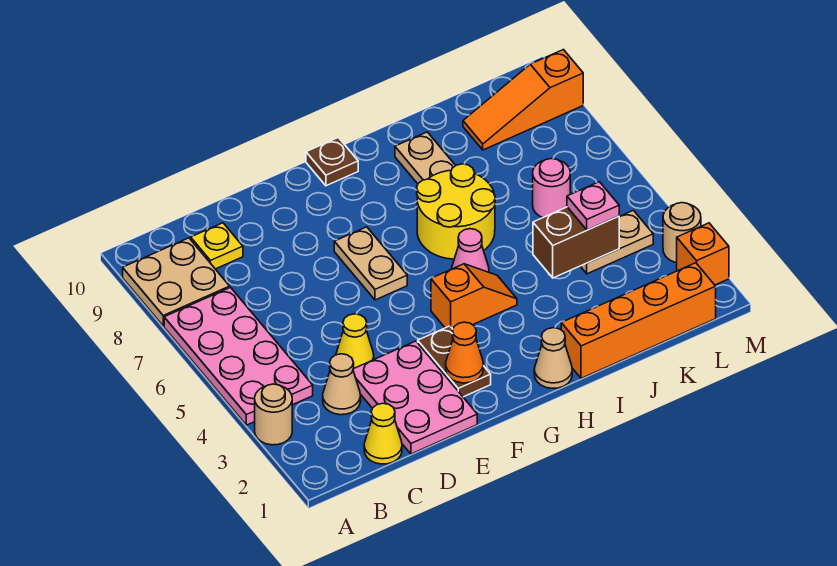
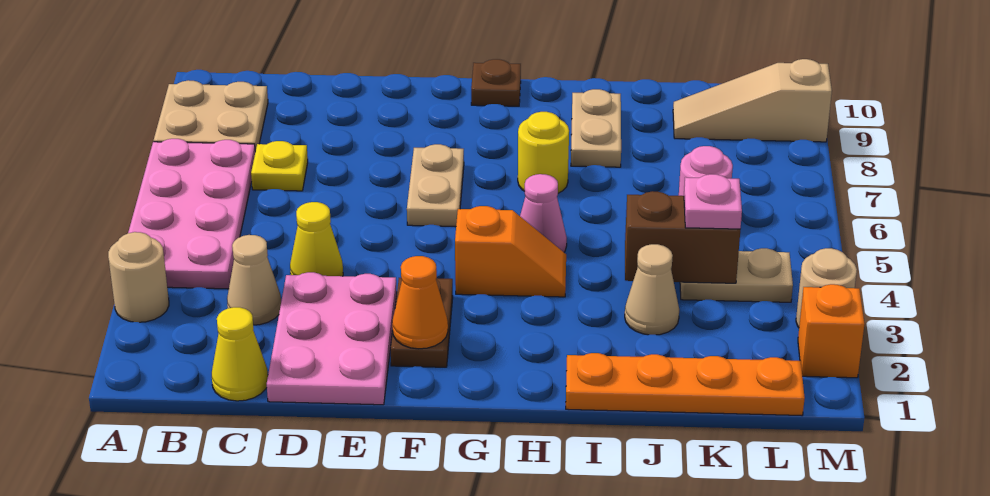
yellow plate C9 level 1 -> yellow plate C7 level 1
tan cone H1 level 1 -> tan cone J3 level 1
yellow round brick H6:I7 level 1 -> yellow round brick H7 level 1
orange brick I1:L1 level 1 -> orange plate I1:L1 level 1
orange slope K9:M9 level 1 top M -> tan slope K9:M9 level 1 top M

